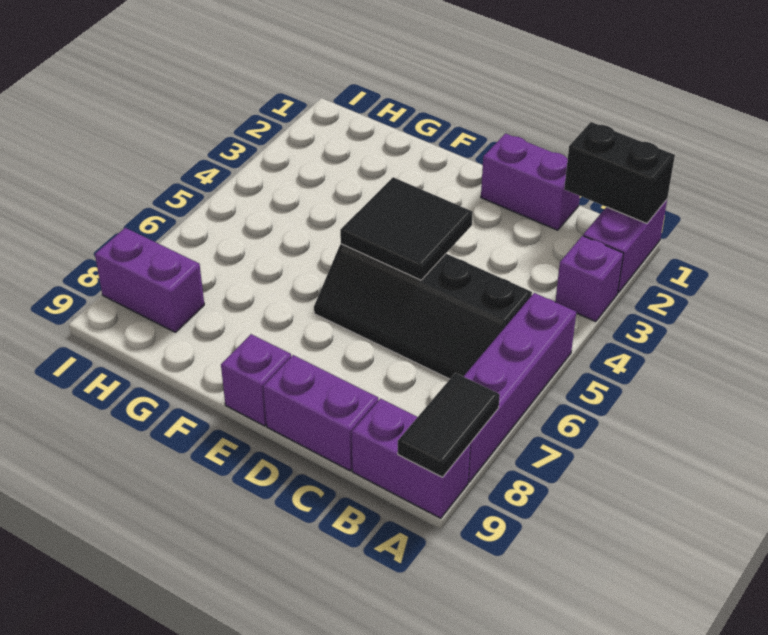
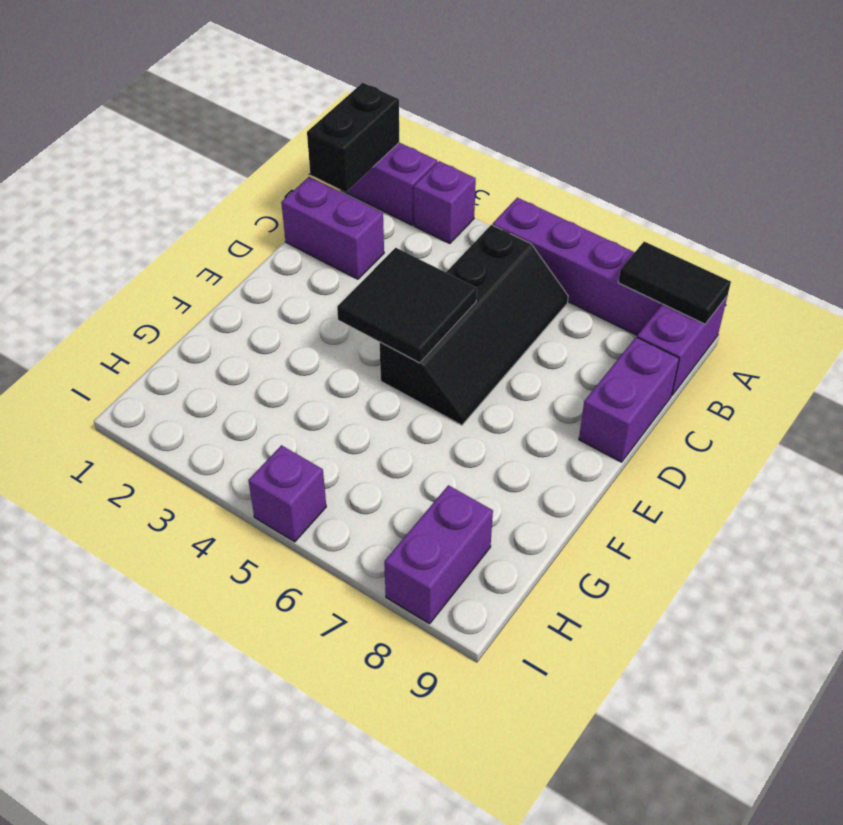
purple brick C1:D1 level 1 -> purple brick C1:C2 level 1
purple brick E9 level 1 -> purple brick I5 level 1

